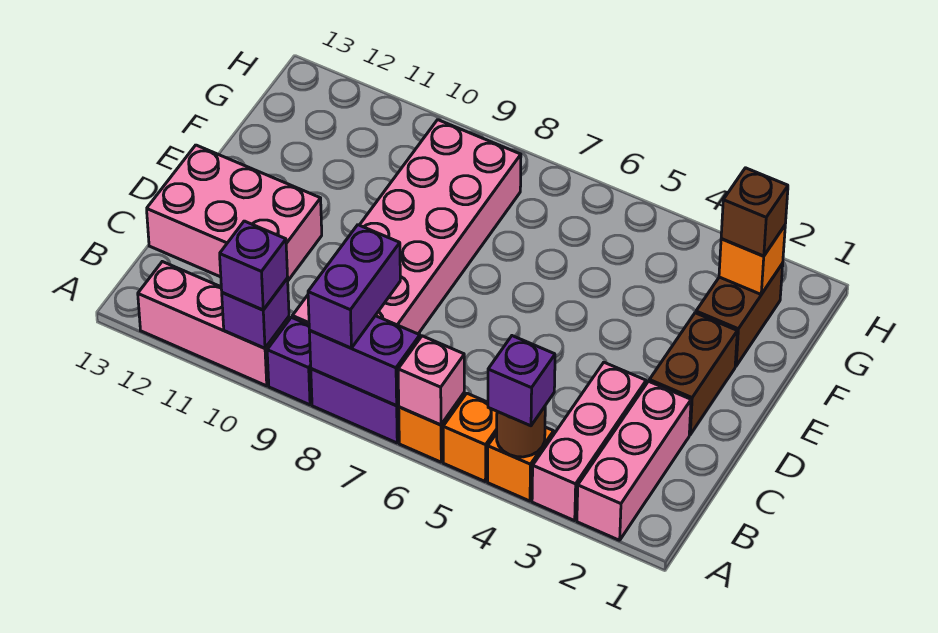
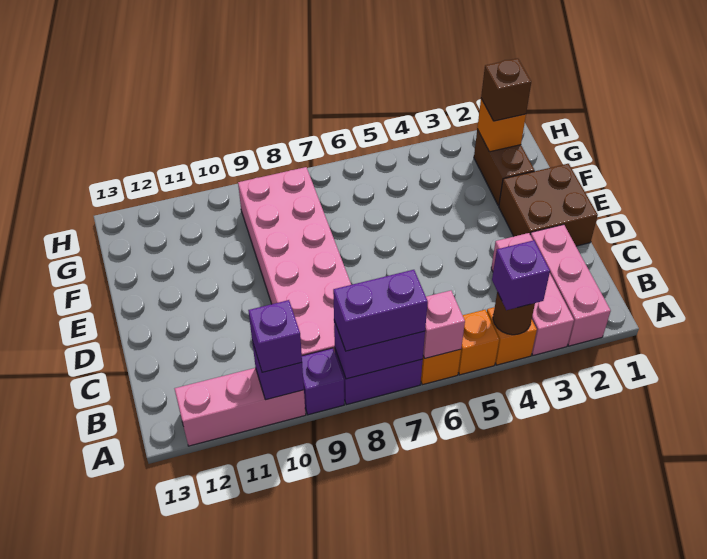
purple brick A8:B8 level 3 -> purple brick A7:A8 level 3
pink brick C11:D13 level 1 -> none
brown brick D2:E2 level 1 -> brown brick D1:E2 level 1

